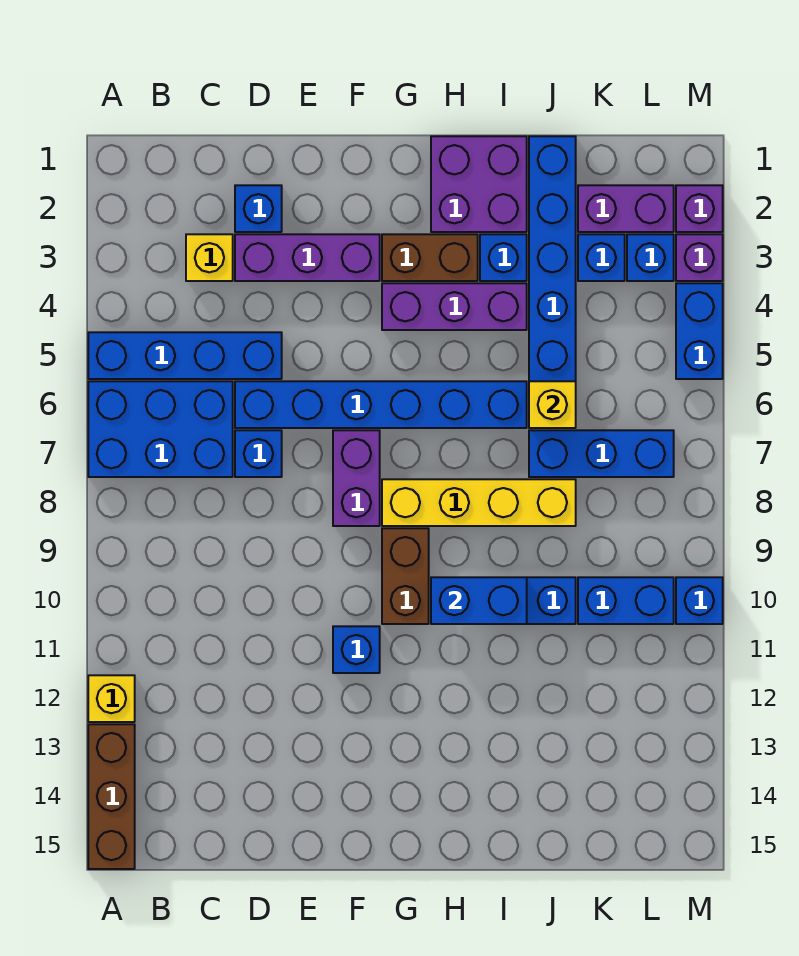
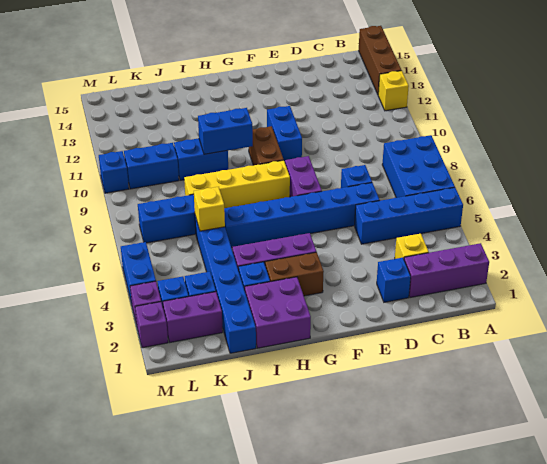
blue brick A6:C7 level 1 -> blue brick A6:B8 level 1
purple brick D3:F3 level 1 -> purple brick A2:C2 level 1
blue brick F11 level 1 -> blue brick F10:F11 level 1

